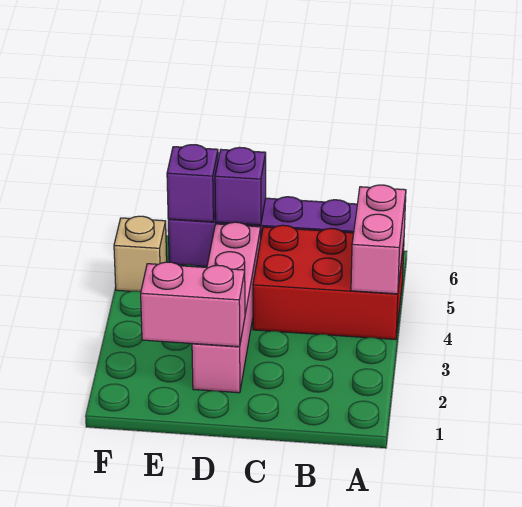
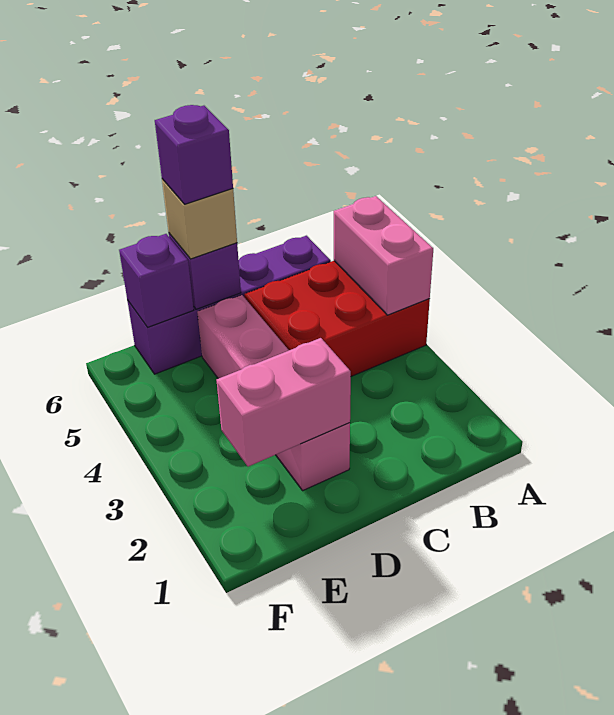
none -> purple brick D6 level 4
tan brick F5 level 1 -> tan brick D6 level 3

